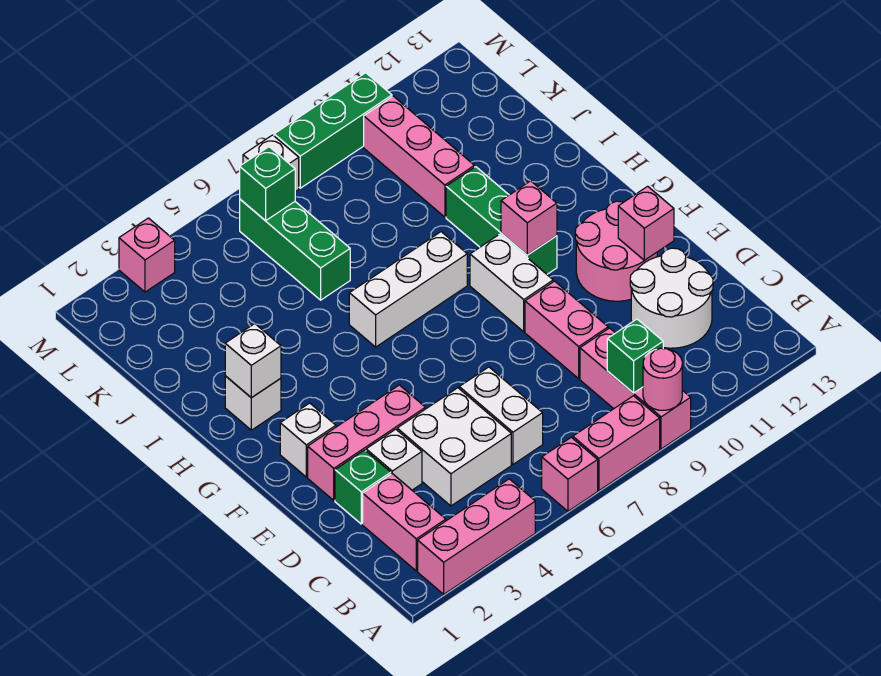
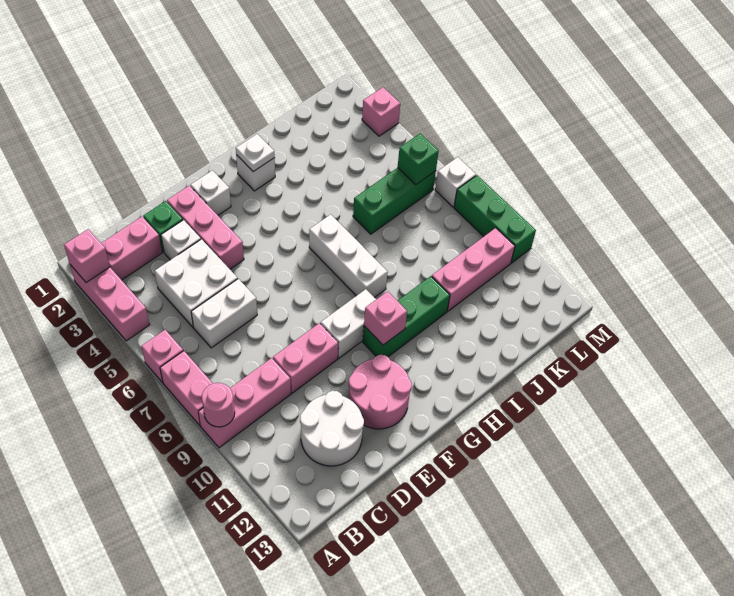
green brick B9 level 2 -> none
pink brick E12 level 2 -> pink brick A2 level 2
white brick H2 level 2 -> white plate H2 level 2

